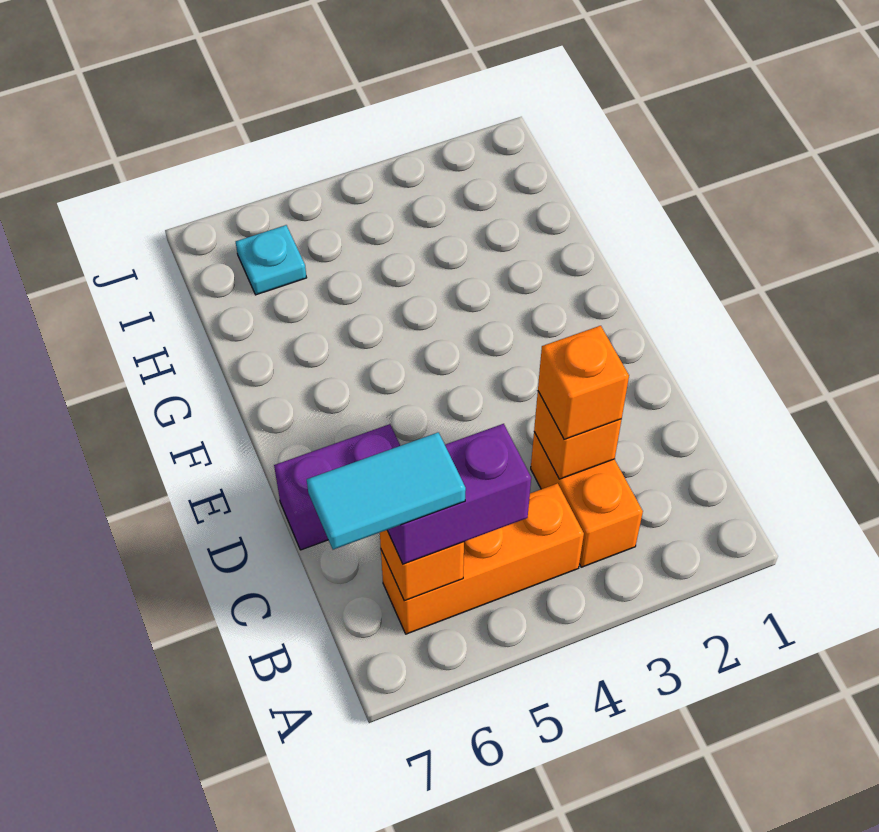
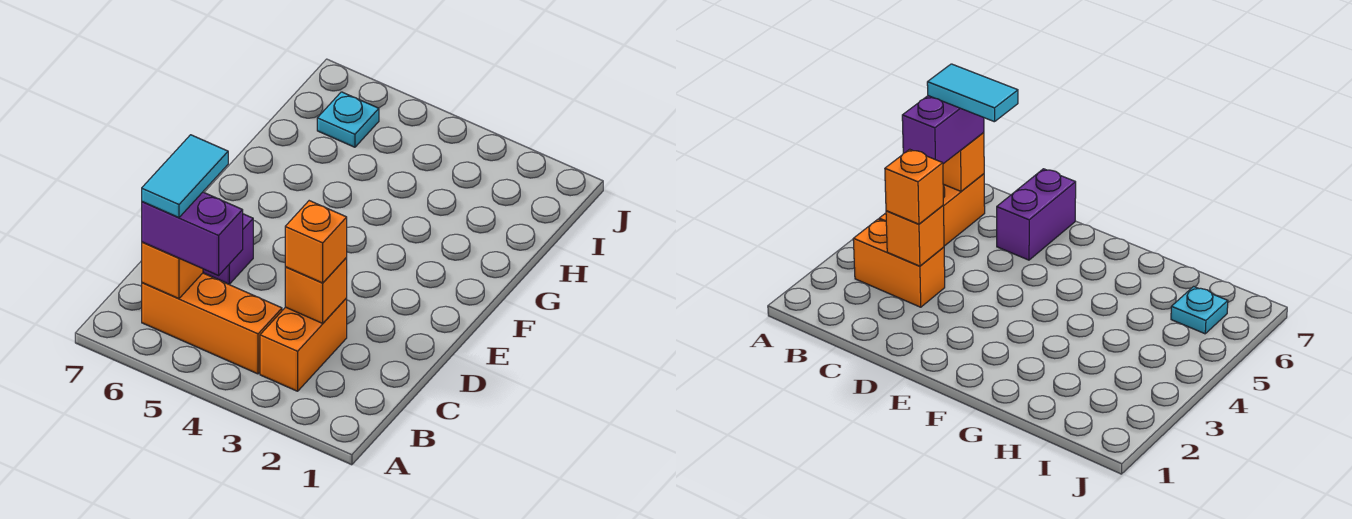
cyan tile B6:B7 level 4 -> cyan tile B6:C6 level 4

